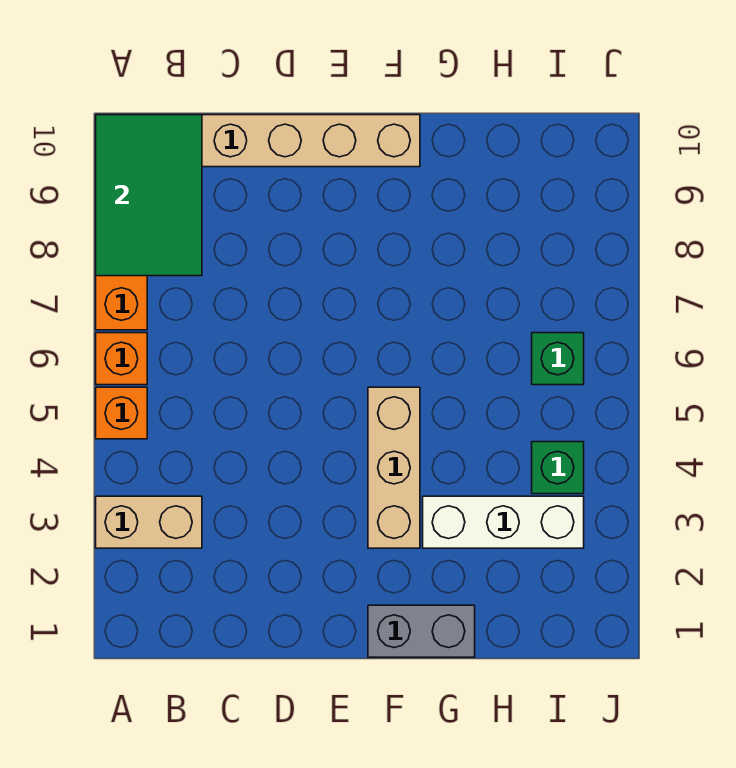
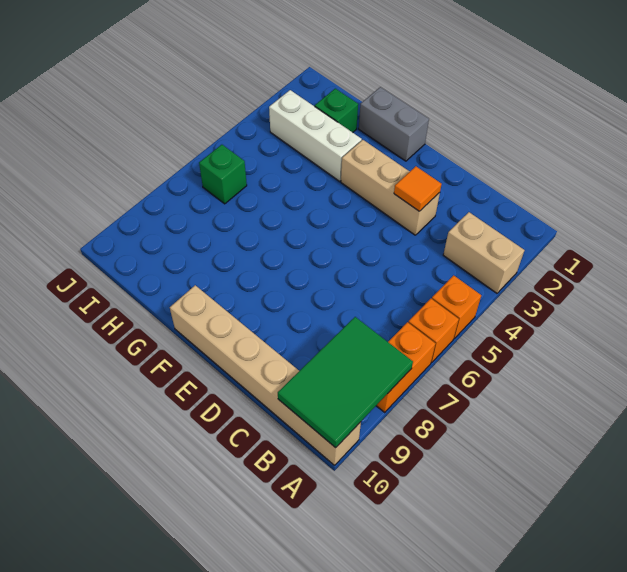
none -> orange tile D3 level 2
tan brick F3:F5 level 1 -> tan brick D3:F3 level 1
green brick I4 level 1 -> green brick H2 level 1

